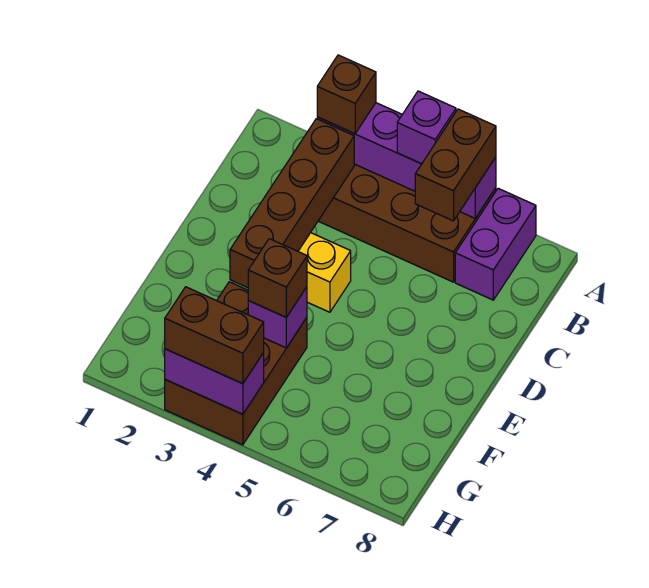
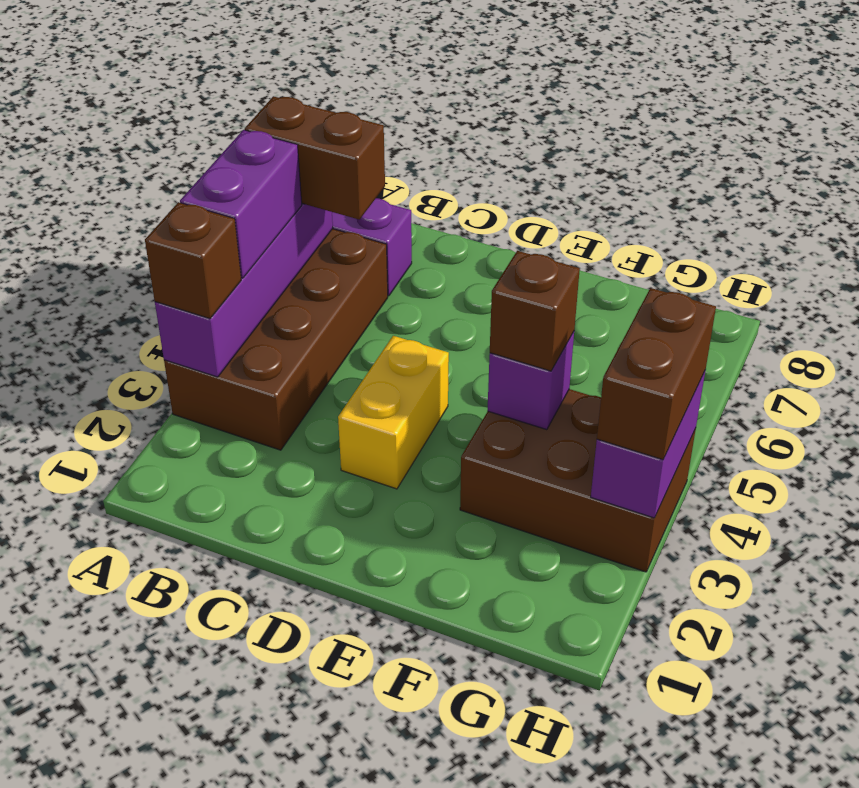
purple brick A5 level 3 -> purple brick A4:A5 level 3
brown brick B3:E3 level 2 -> none

